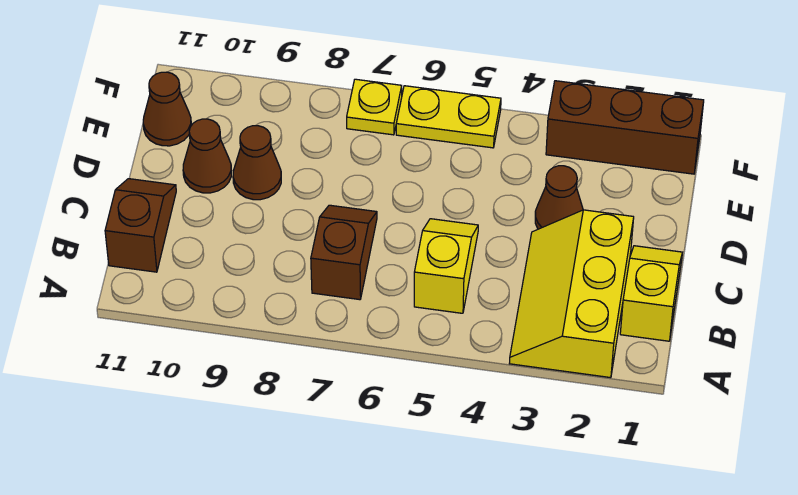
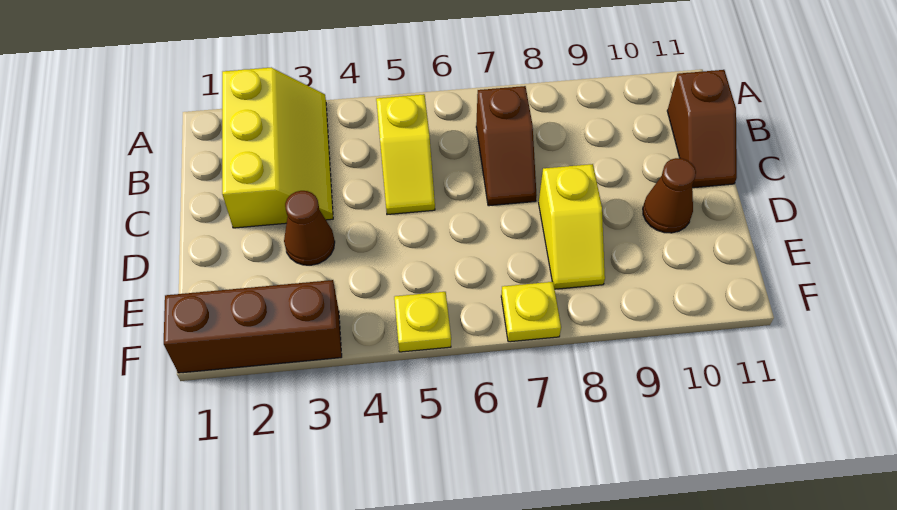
yellow slope B1:C1 level 1 top B -> yellow slope D8:E8 level 1 top D
brown cone D9 level 1 -> none
brown cone E11 level 1 -> none
yellow plate F5:F6 level 1 -> yellow plate F5 level 1

